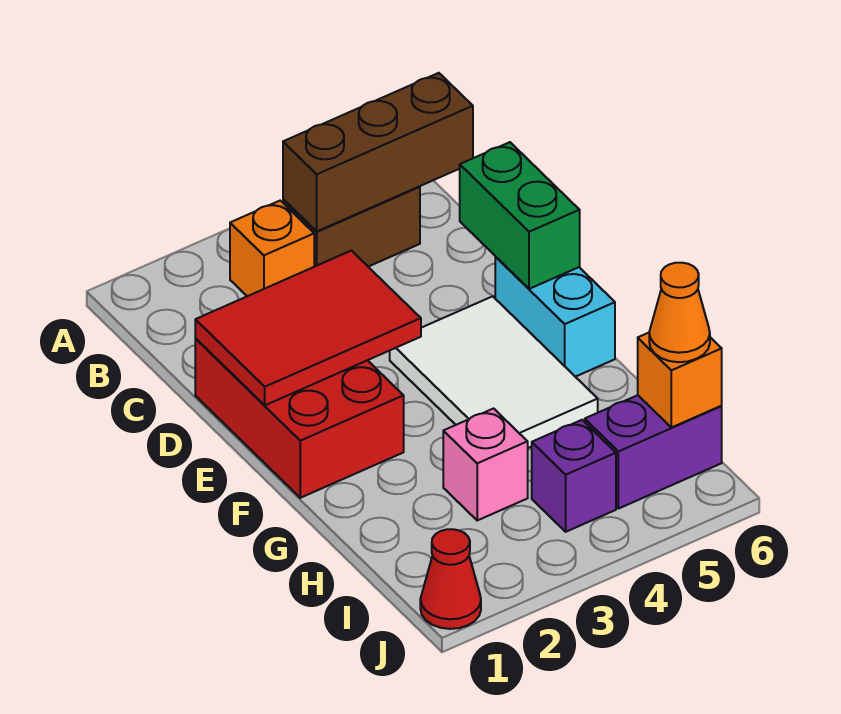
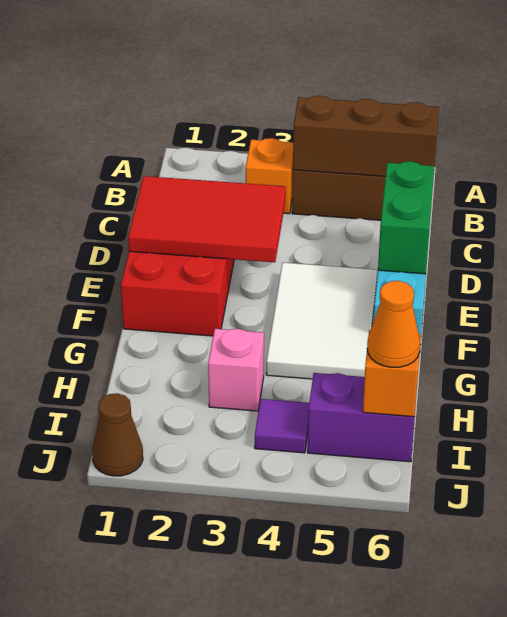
purple brick I4 level 1 -> purple tile I4 level 1
red cone J1 level 1 -> brown cone J1 level 1

